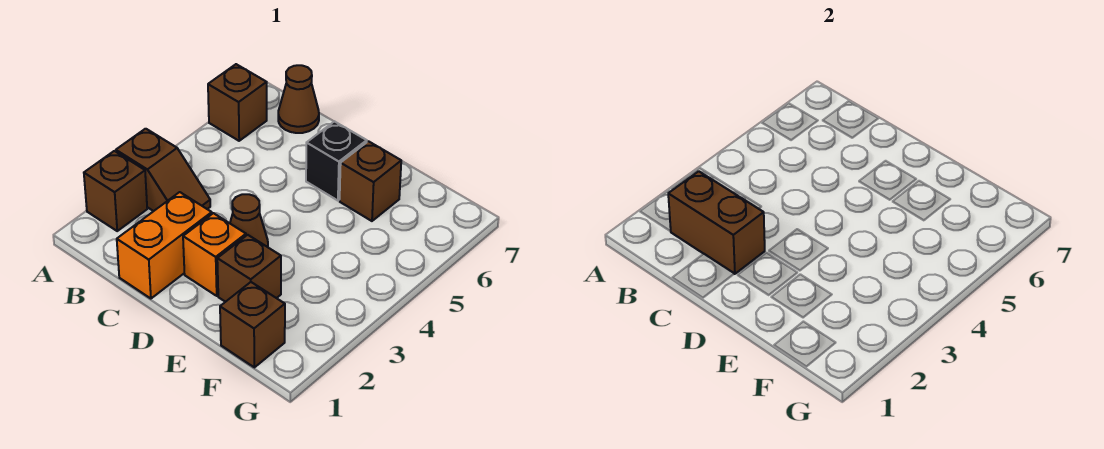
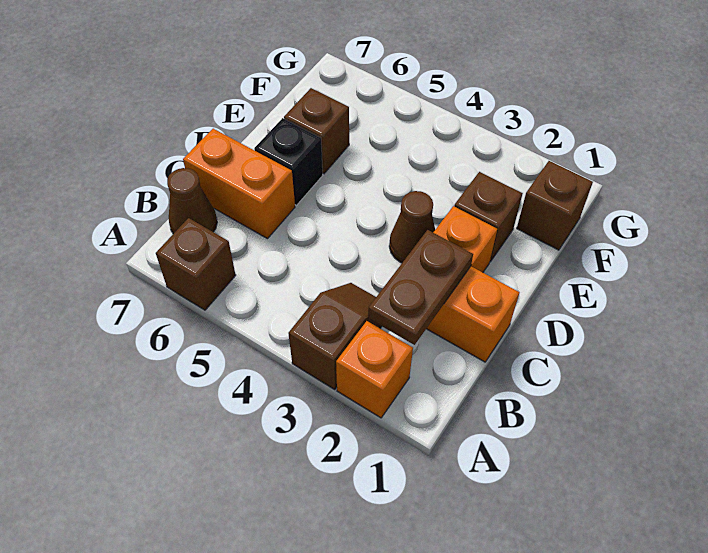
brown brick A2 level 1 -> orange brick A2 level 1
brown brick B2:C2 level 2 -> brown plate B2:C2 level 2
none -> orange brick C6:C7 level 1

